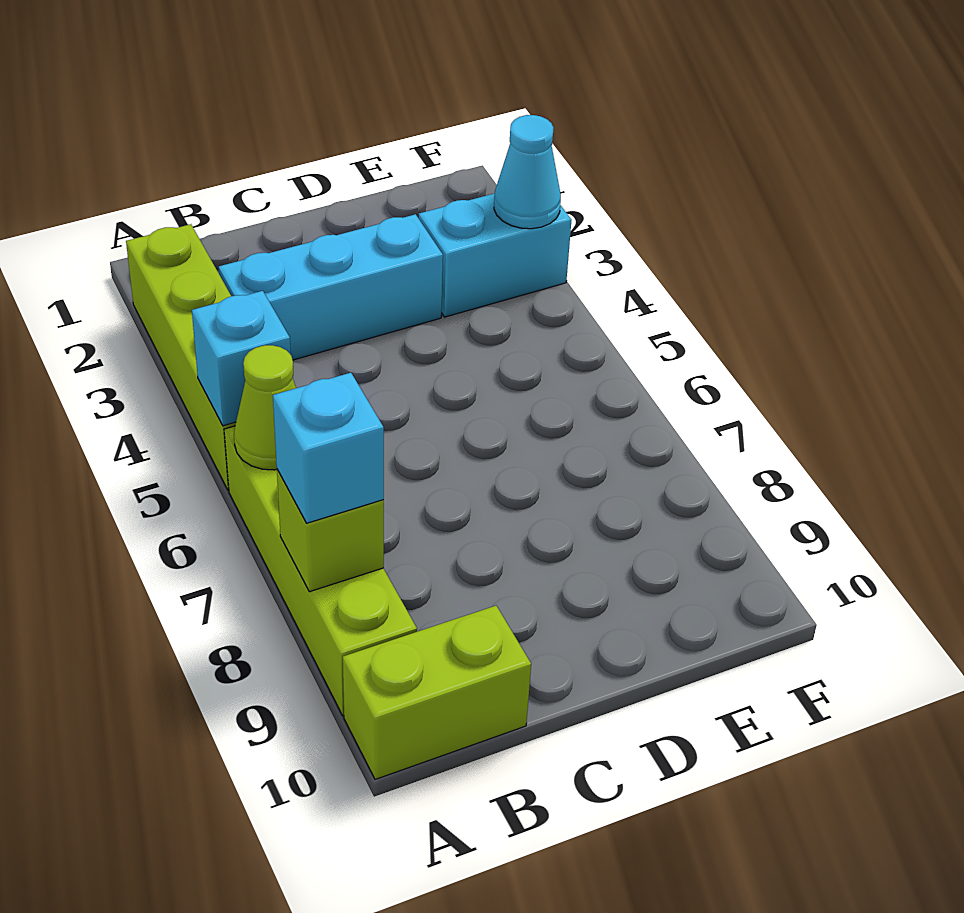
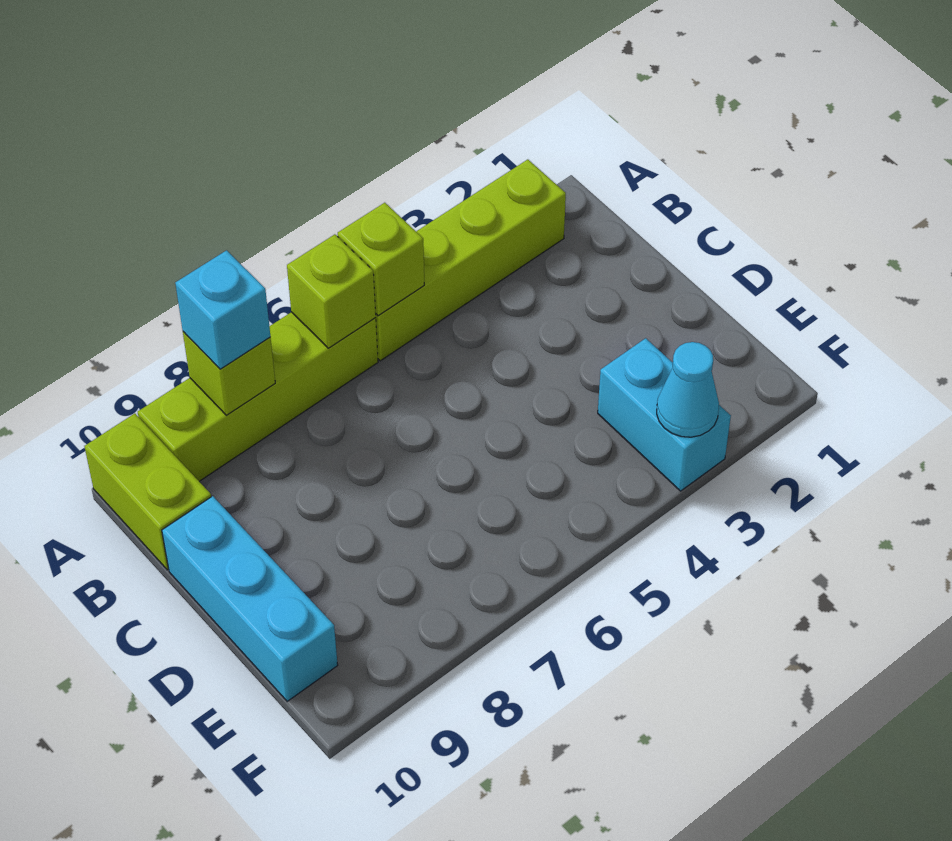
cyan brick A5 level 2 -> lime brick A5 level 2
lime cone A6 level 2 -> lime brick A6 level 2
cyan brick B3:D3 level 1 -> cyan brick C10:E10 level 1

